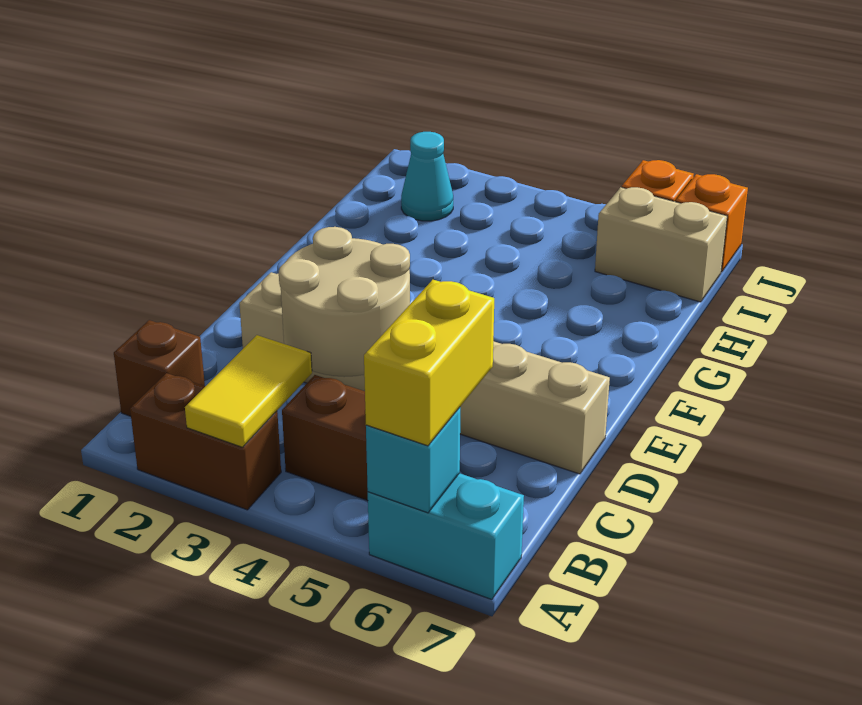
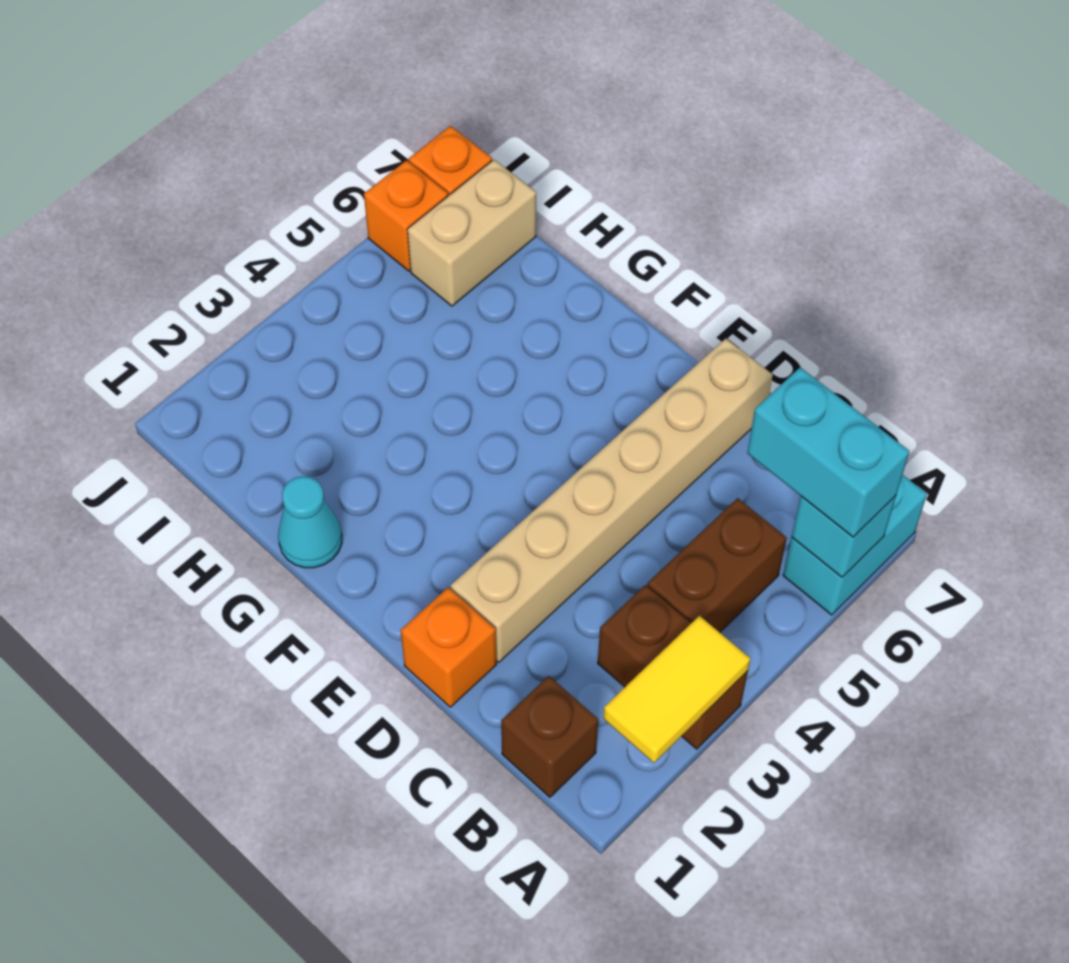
brown brick A2:A3 level 1 -> brown brick A3:B3 level 1
yellow tile A3:B3 level 2 -> yellow tile A2:A3 level 2
yellow brick A6:B6 level 3 -> cyan brick A6:B6 level 3
tan round brick C3:D4 level 2 -> none
none -> orange brick D1 level 1
cyan cone I2 level 1 -> cyan cone G1 level 1

